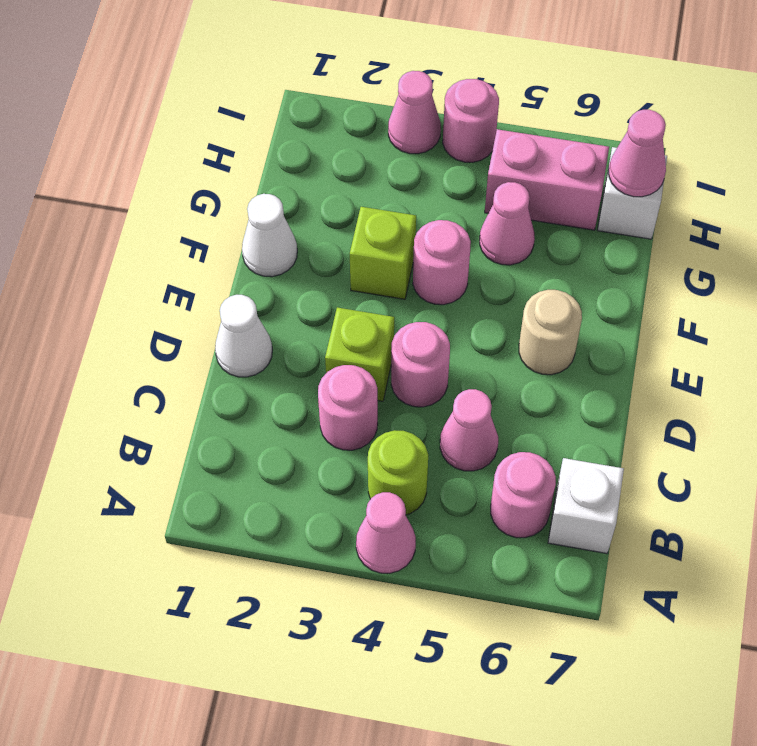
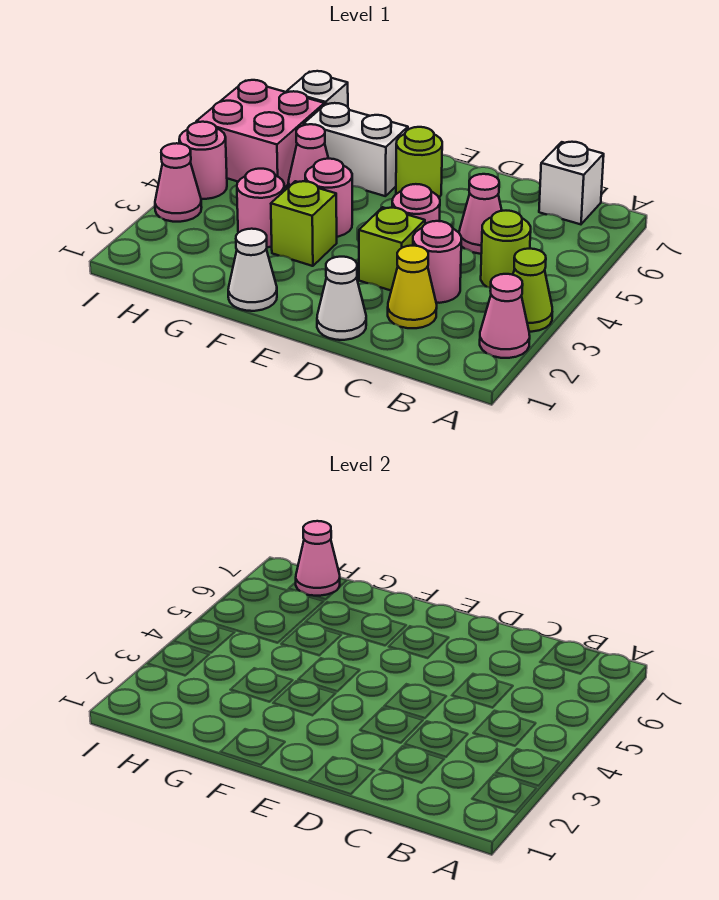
none -> lime cone A3 level 1
pink cone A4 level 1 -> pink cone A2 level 1
pink round brick B6 level 1 -> pink round brick G3 level 1
none -> yellow cone C2 level 1
tan round brick E6 level 1 -> lime round brick E6 level 1
none -> white brick F6:G6 level 1
pink brick H5:H6 level 1 -> pink brick H5:I6 level 1

